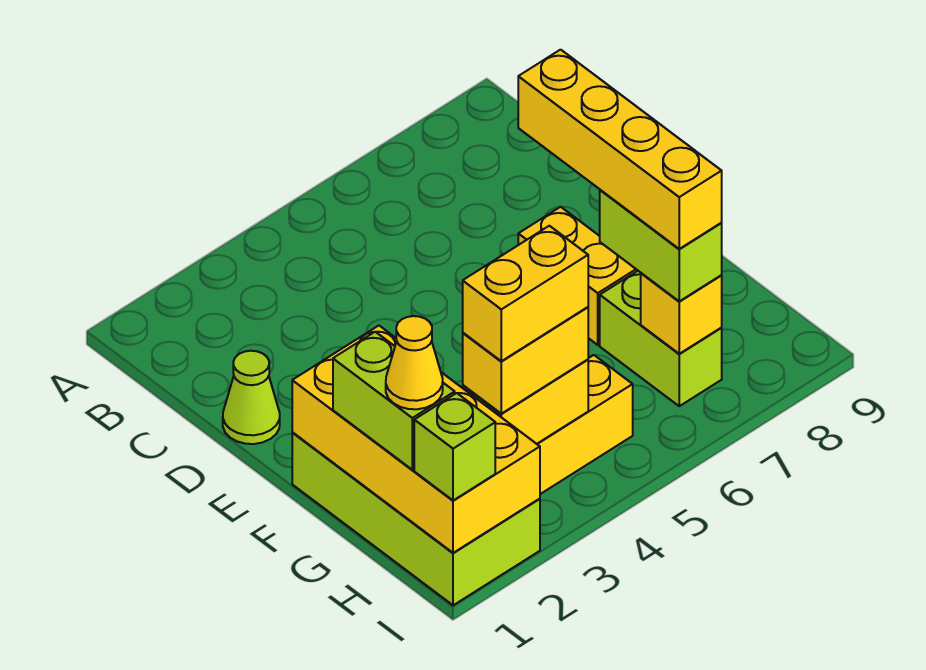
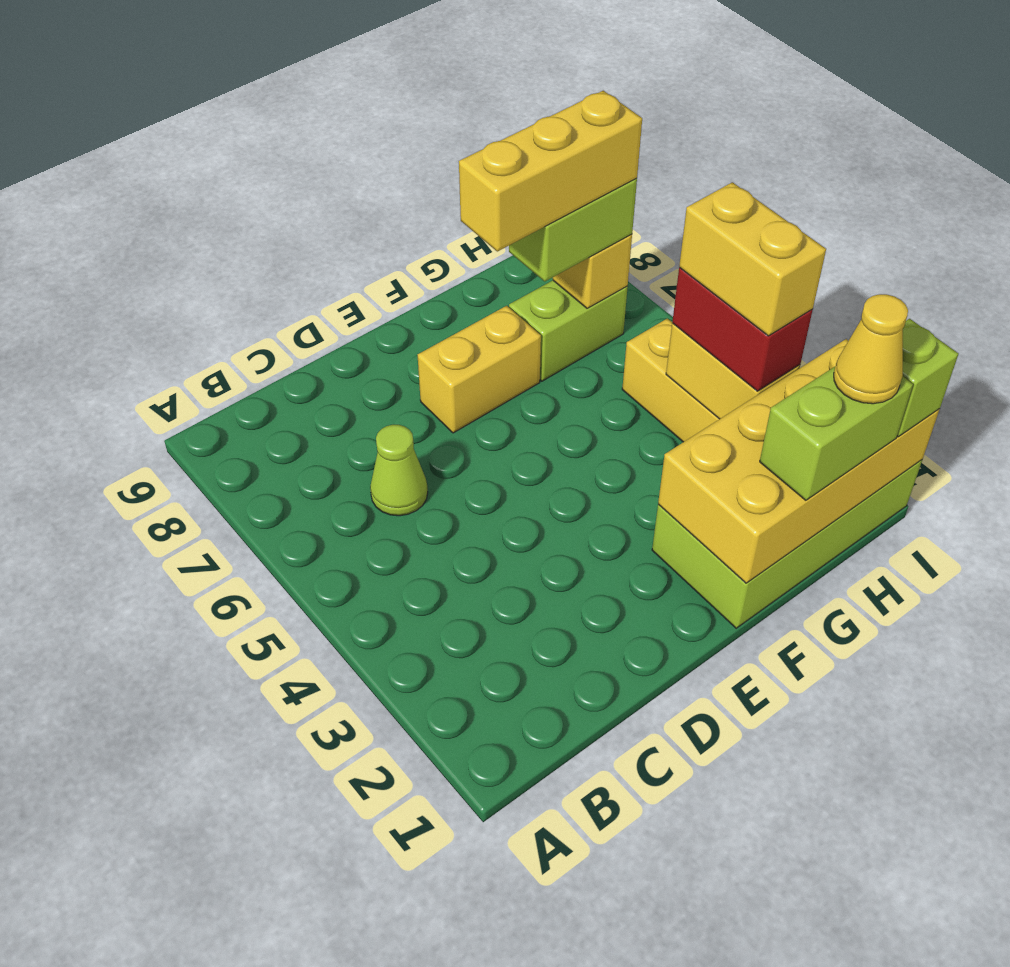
lime cone D1 level 1 -> lime cone C6 level 1
yellow brick E7:H7 level 4 -> yellow brick F7:H7 level 4
yellow brick H3:H4 level 3 -> red brick H3:H4 level 3

